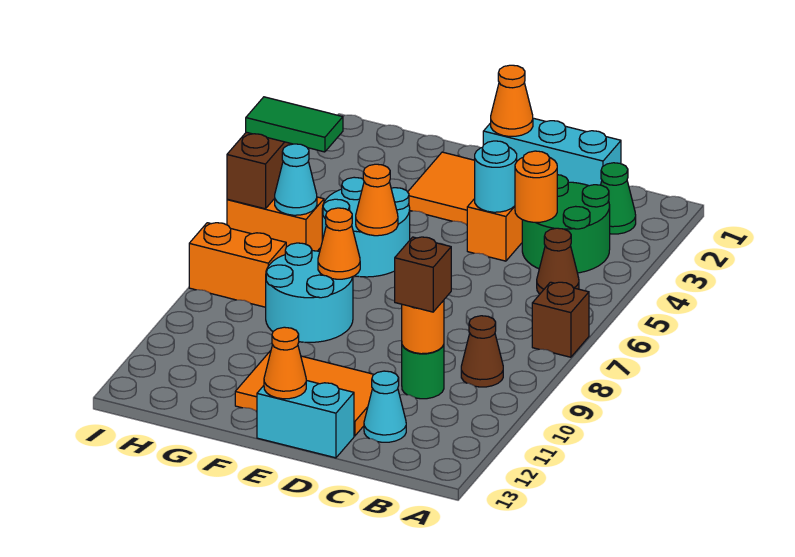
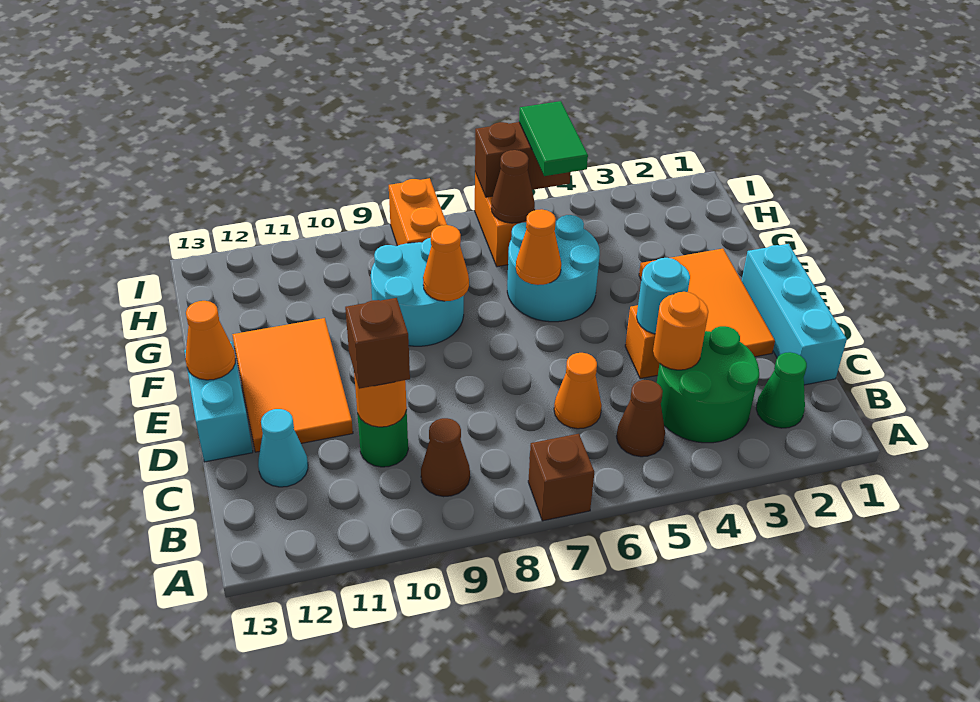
orange cone E1 level 2 -> orange cone C6 level 1
cyan cone H6 level 2 -> brown cone H6 level 2

